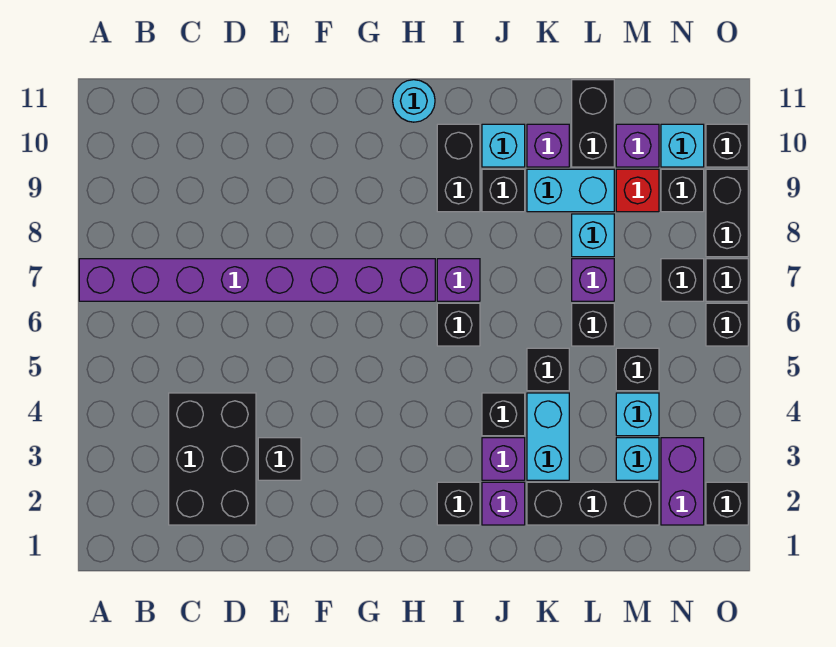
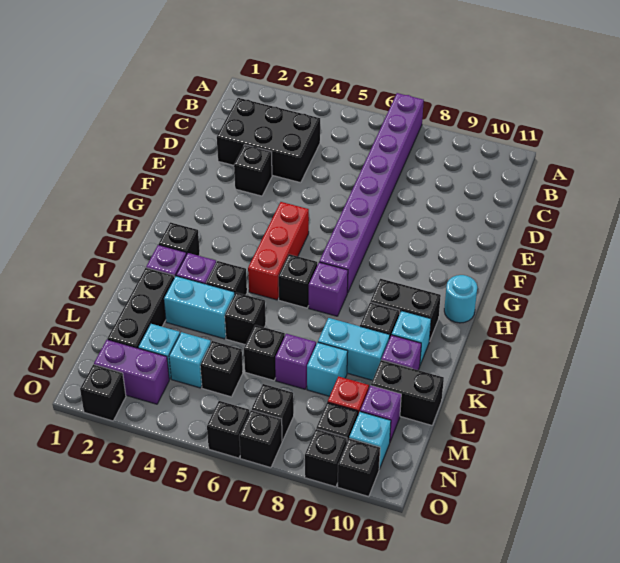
none -> red brick G5:I5 level 1
cyan brick K9:L9 level 1 -> cyan brick K8:K9 level 1
black brick O8:O9 level 1 -> black brick O9 level 1

